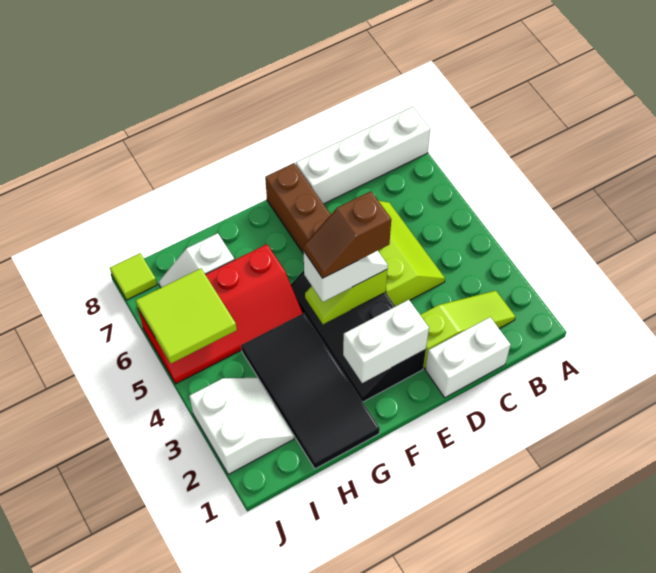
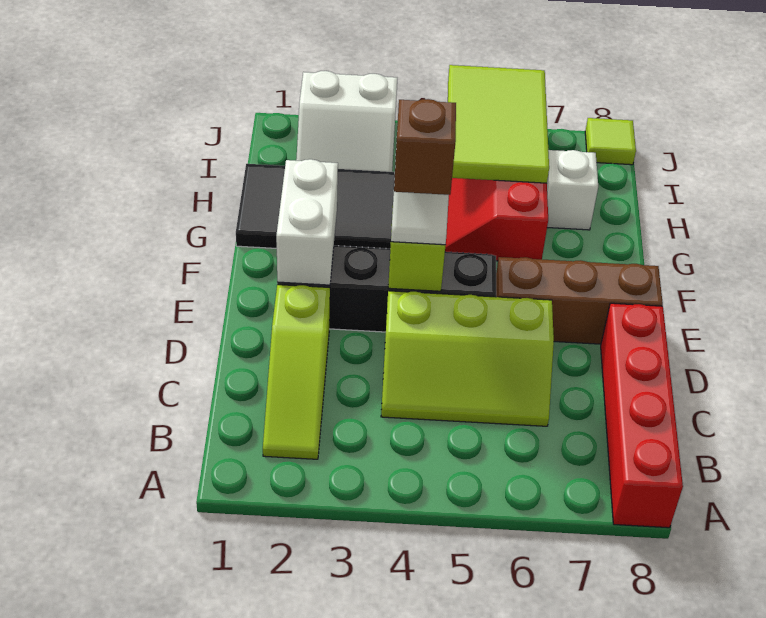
white brick A8:D8 level 1 -> red brick A8:D8 level 1
white brick C1:D1 level 1 -> none
lime tile I5:J6 level 2 -> lime tile H5:J6 level 2

